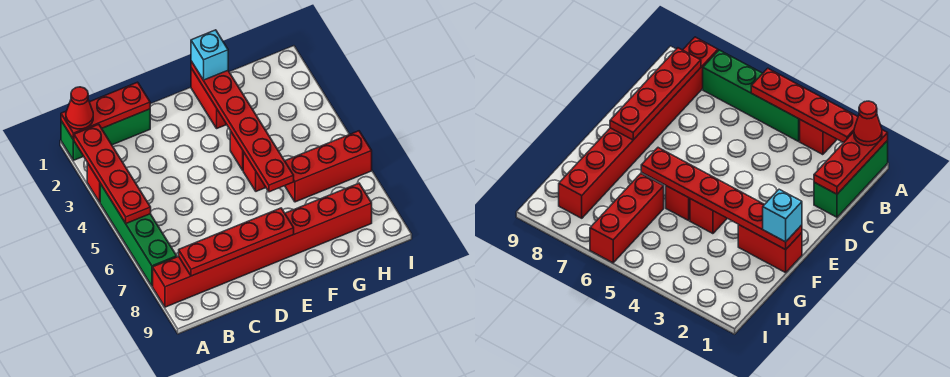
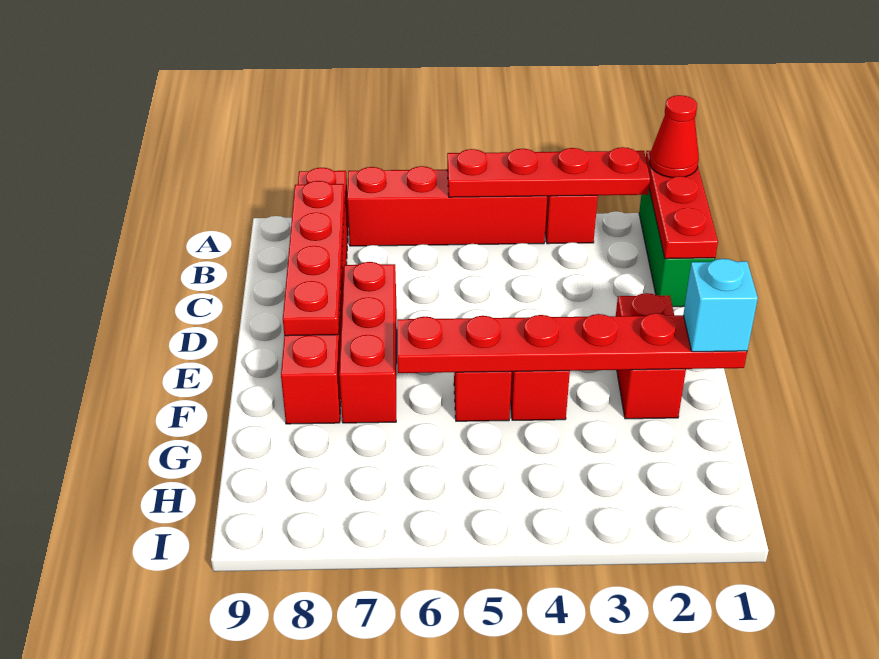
green brick A4:A7 level 1 -> red brick A4:A7 level 1
red brick A8:H8 level 1 -> red brick A8:F8 level 1
red brick F1:F2 level 1 -> red brick E2:F2 level 1
red brick G6:I6 level 1 -> red brick D7:F7 level 1

